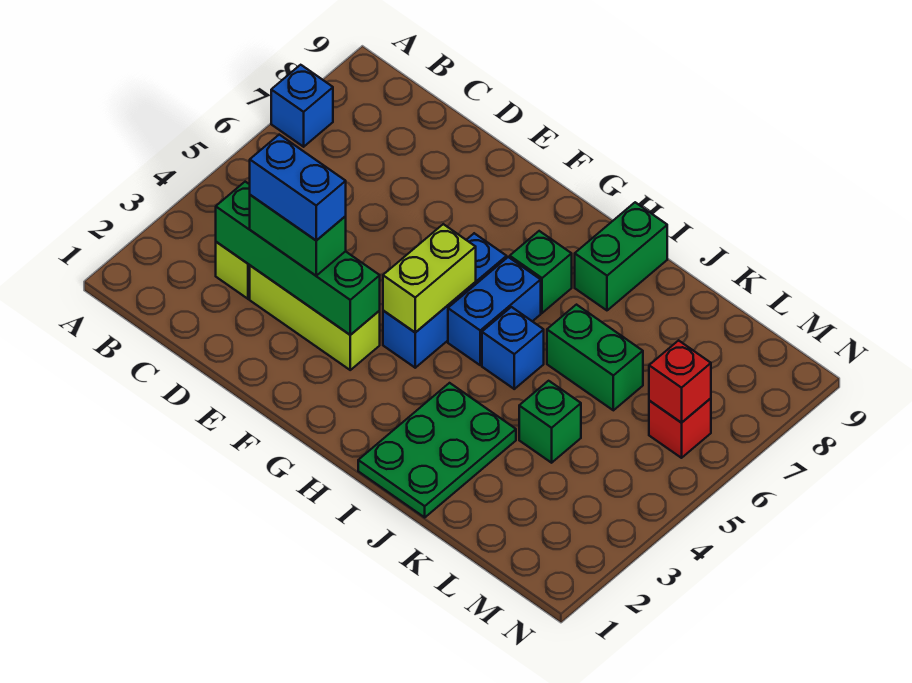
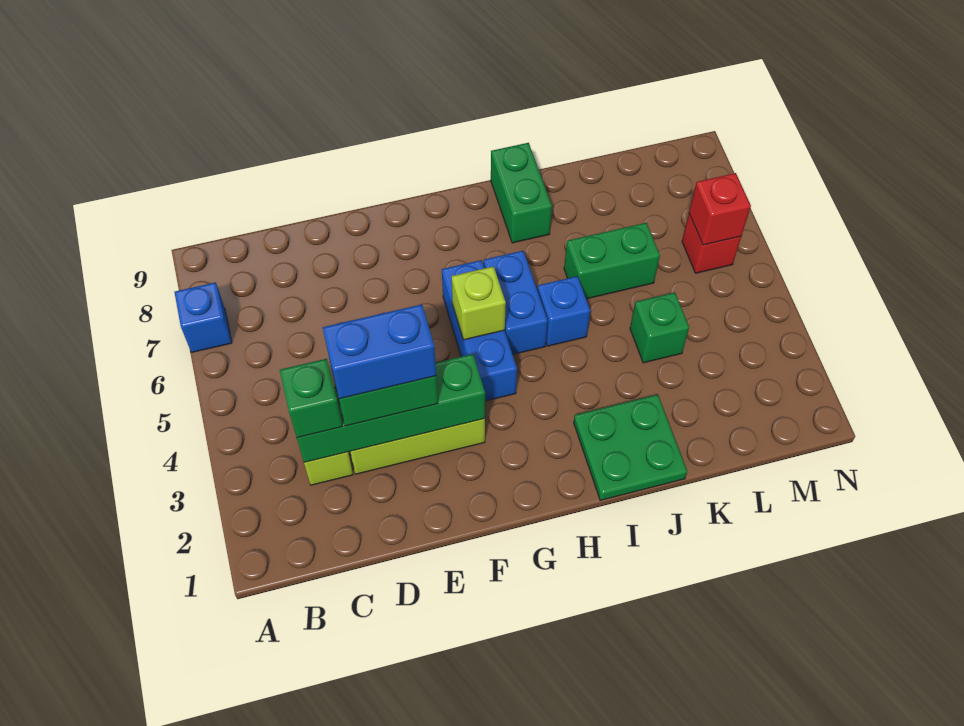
lime brick G4:G5 level 2 -> lime brick G5 level 2
green brick H7 level 1 -> green brick C3 level 3
green plate I1:J3 level 1 -> green plate I1:J2 level 1

